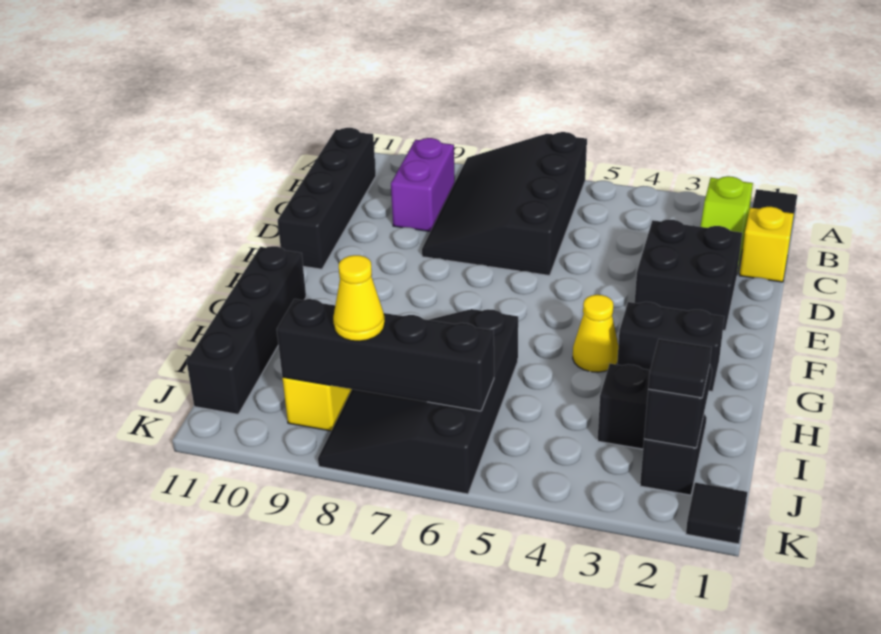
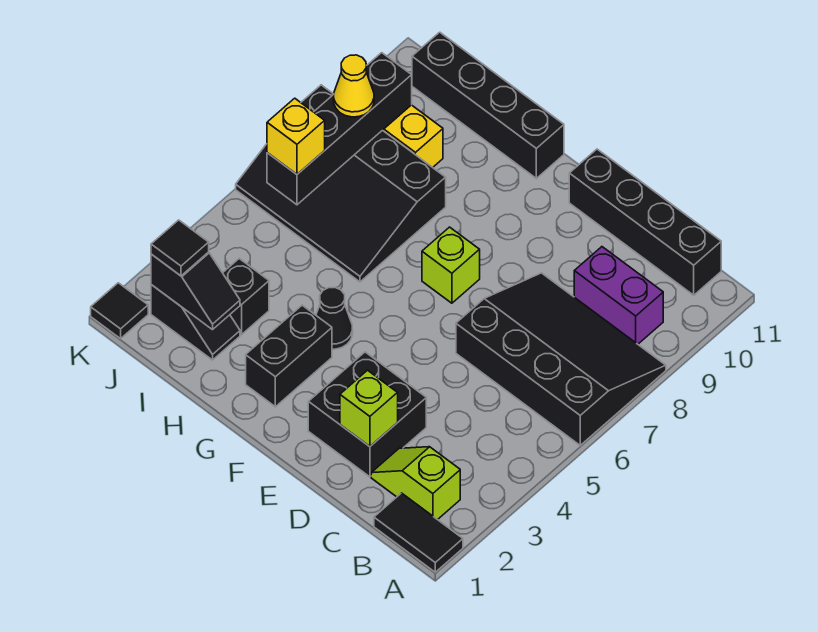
yellow brick C1 level 1 -> yellow brick J6 level 3
none -> lime brick D2 level 2
none -> lime brick F7 level 1
yellow cone G4 level 1 -> black cone G4 level 1
black slope H6:K8 level 1 top 6 -> black slope H6:K8 level 1 top 8

